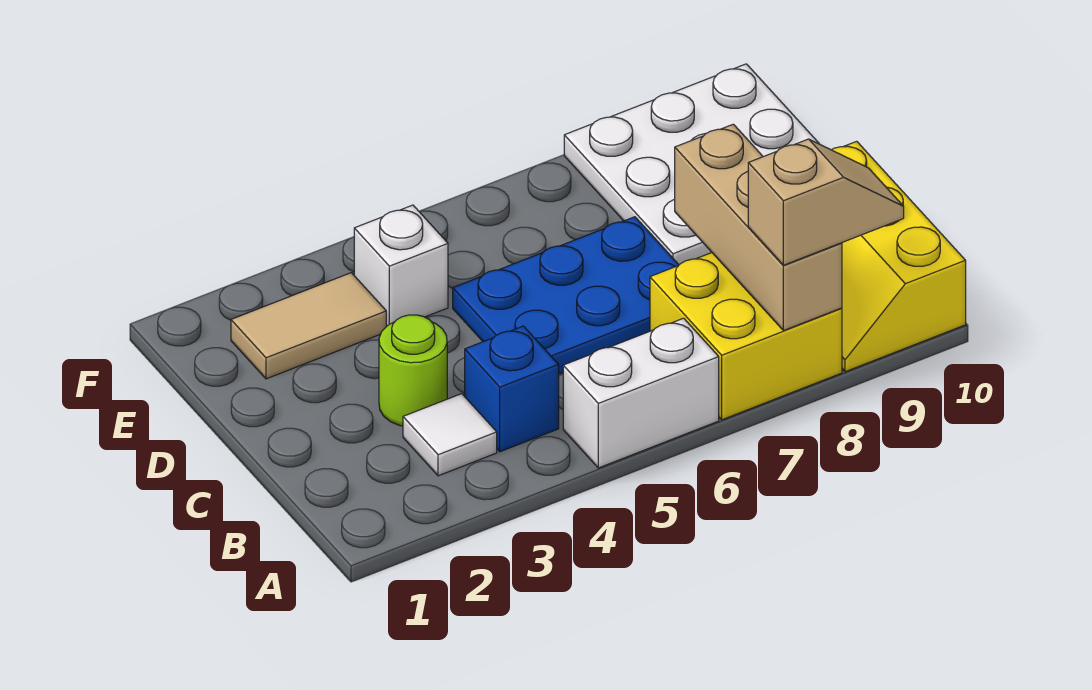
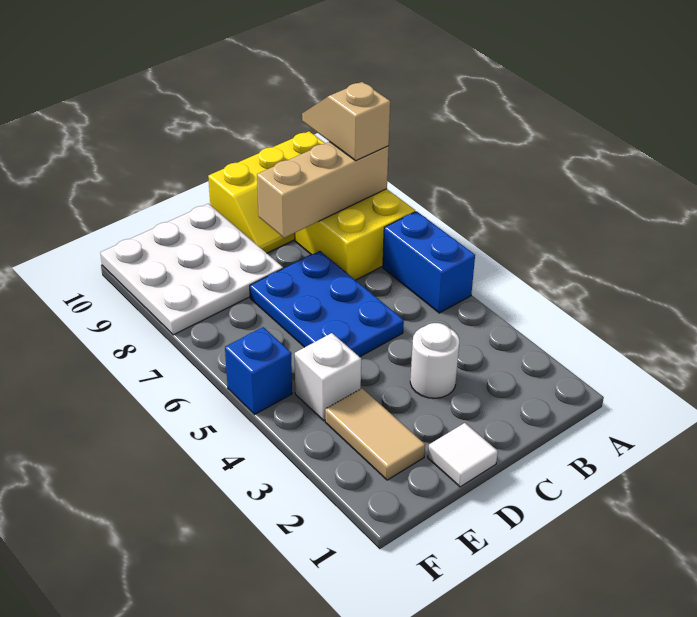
white brick A5:A6 level 1 -> blue brick A5:A6 level 1
white tile B3 level 1 -> white tile D1 level 1
blue brick B4 level 1 -> blue brick F5 level 1
lime round brick C3 level 1 -> white round brick C3 level 1

